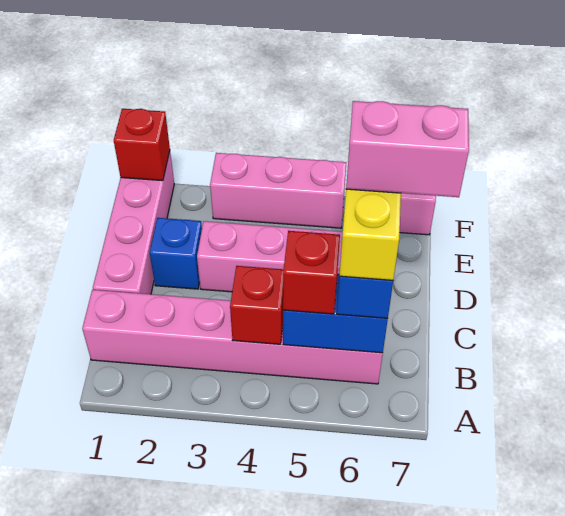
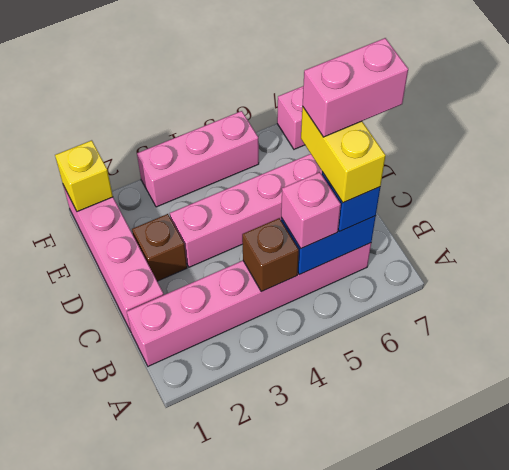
red brick B4 level 2 -> brown brick B4 level 2
red brick B5 level 3 -> pink brick B5 level 3
blue brick D2 level 1 -> brown brick D2 level 1
red brick F1 level 2 -> yellow brick F1 level 2

